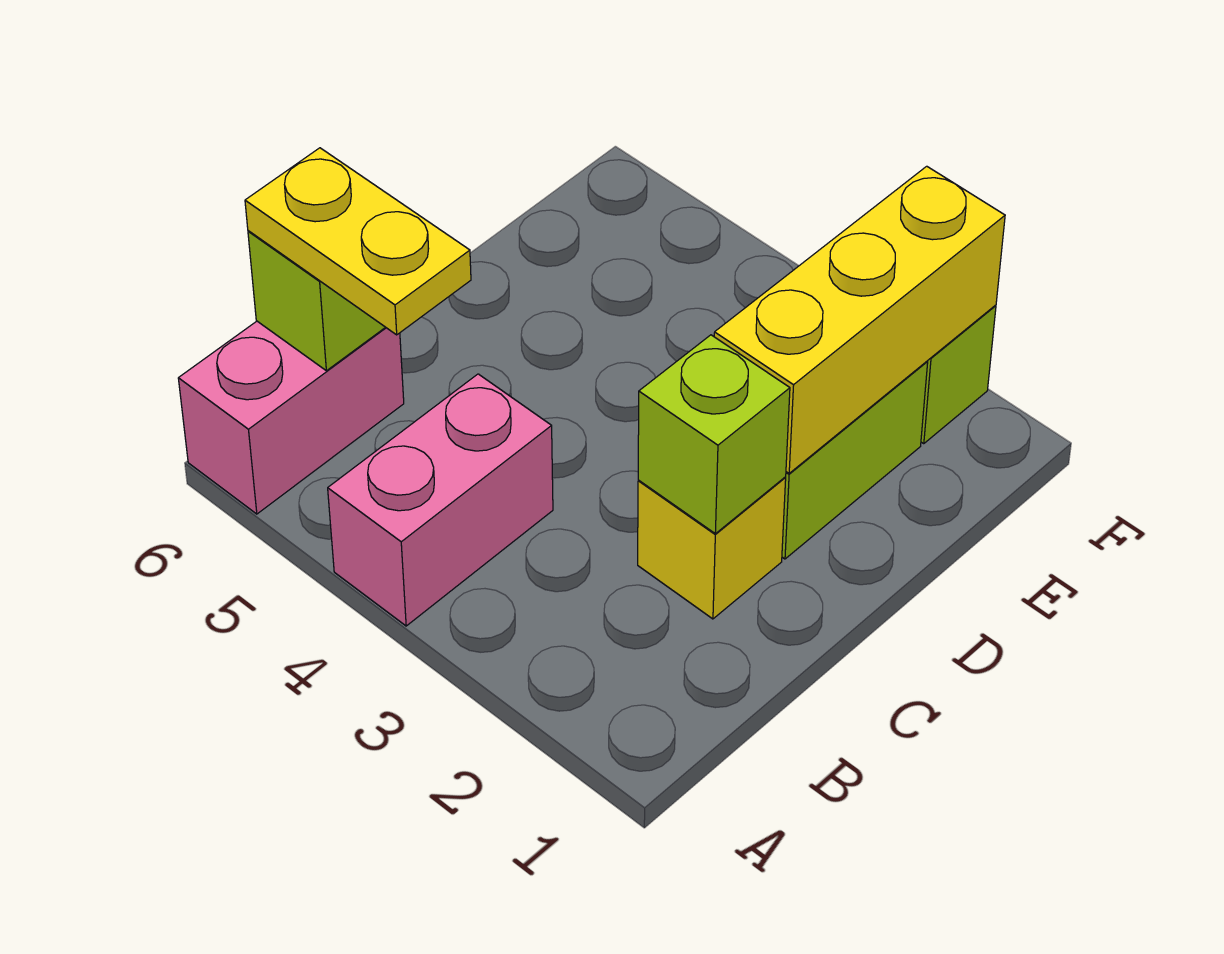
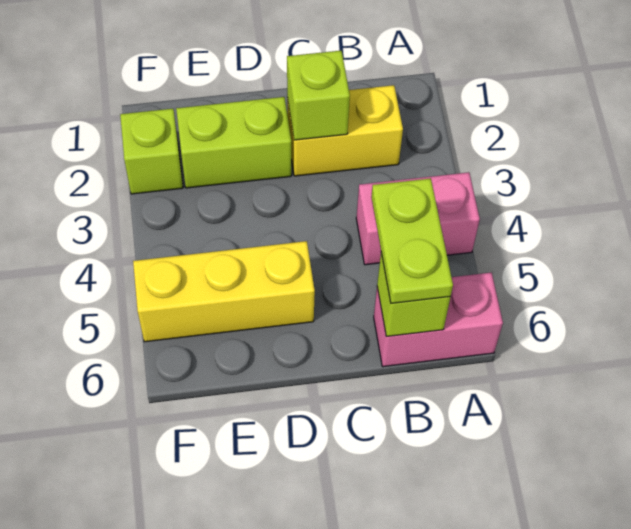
yellow plate B5:B6 level 3 -> lime plate B5:B6 level 3
yellow brick C2 level 1 -> yellow brick B2:C2 level 1
yellow brick D2:F2 level 2 -> yellow brick D5:F5 level 1

